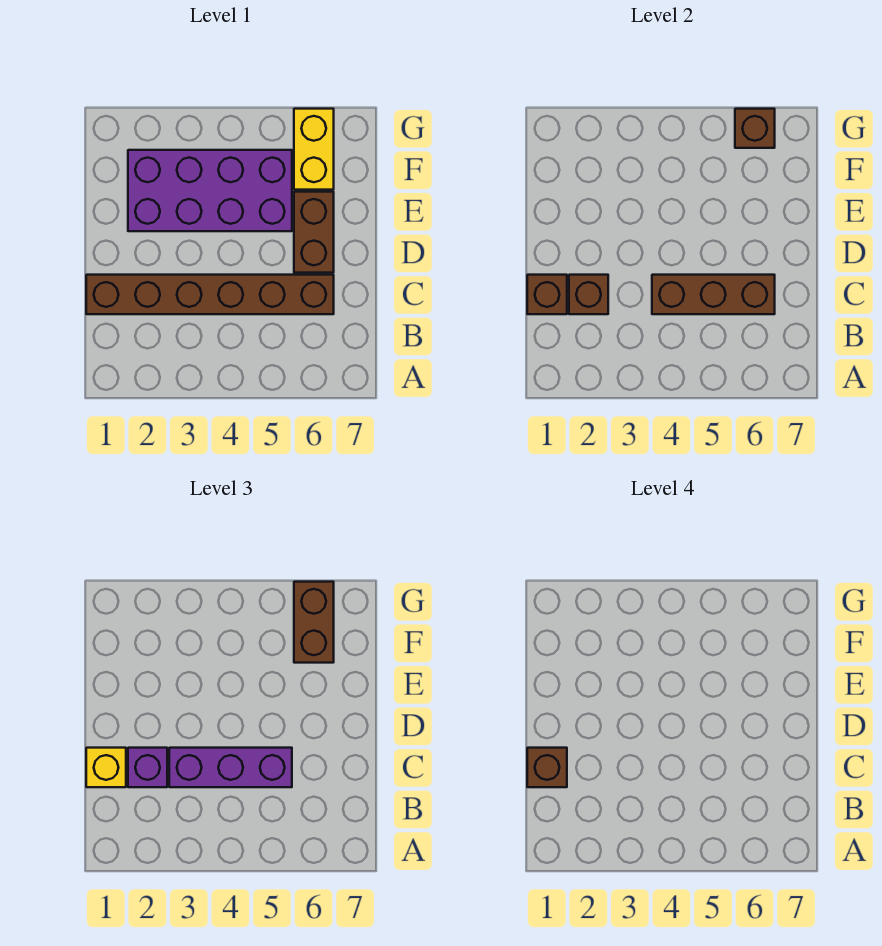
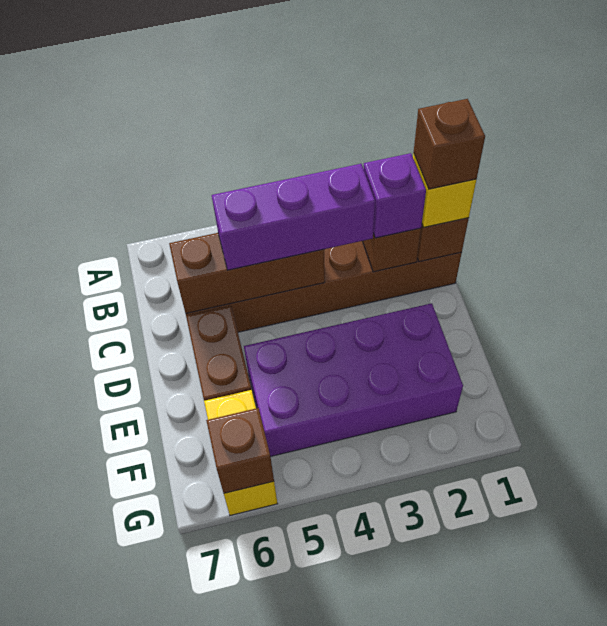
brown brick F6:G6 level 3 -> none

